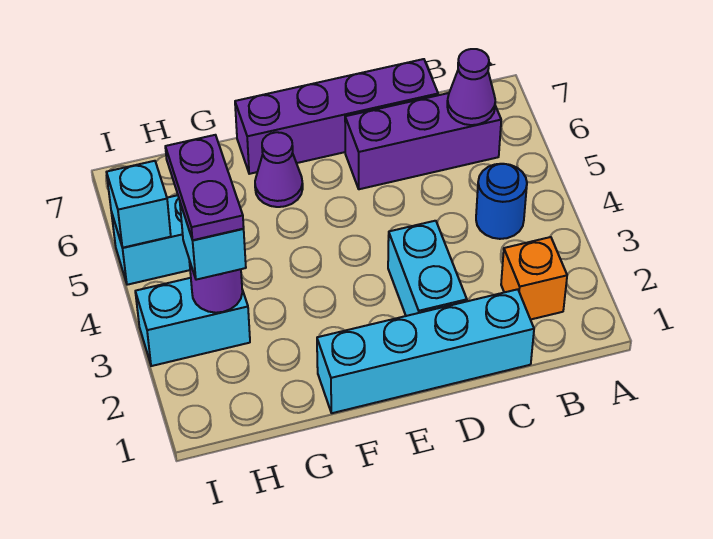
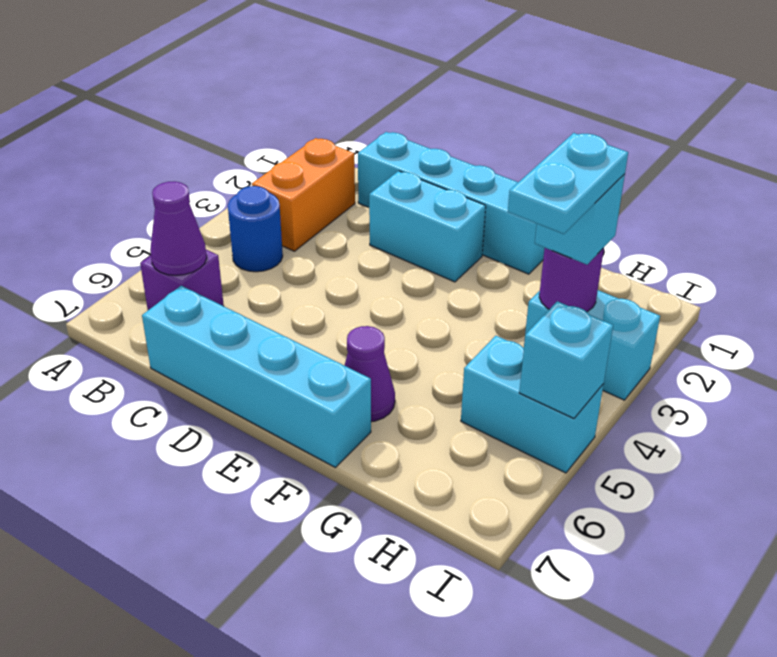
orange brick B2 level 1 -> orange brick B2:B3 level 1
purple brick B6:D6 level 1 -> purple brick B6 level 1
purple brick C7:F7 level 1 -> cyan brick C7:F7 level 1
cyan brick D2:D3 level 1 -> cyan brick D2:E2 level 1
purple plate H3:H4 level 4 -> cyan plate H3:H4 level 4

